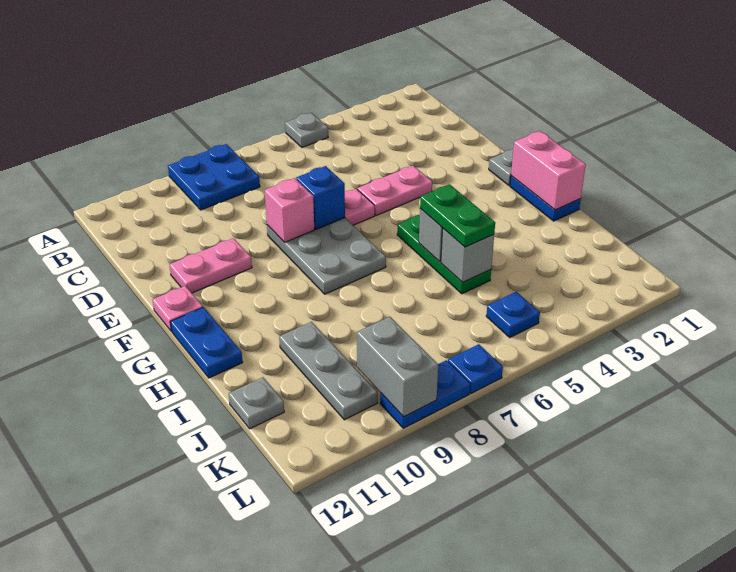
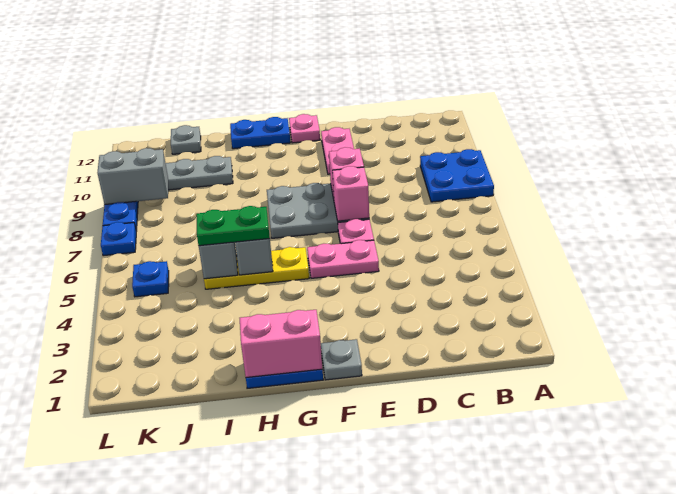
grey plate A5 level 1 -> none
pink plate E4:E5 level 1 -> pink plate E5:F5 level 1
blue brick E7 level 2 -> pink brick E7 level 2
green plate G5:I5 level 1 -> yellow plate G5:I5 level 1

